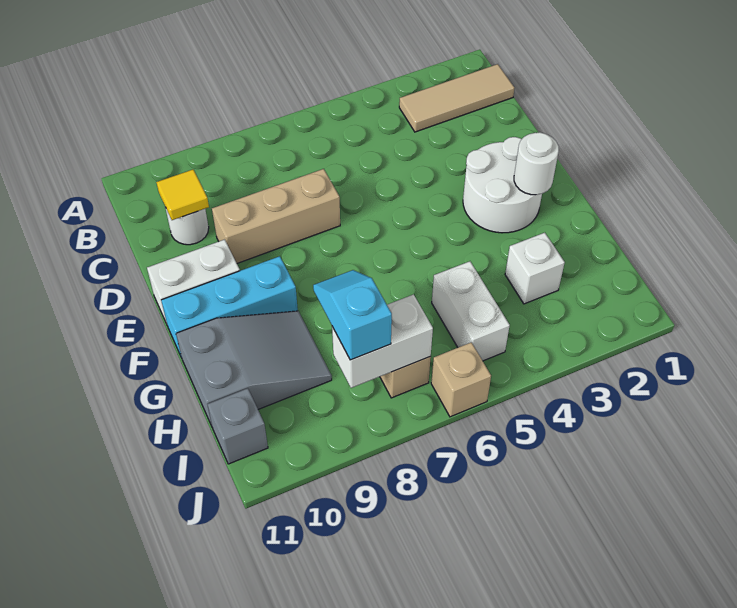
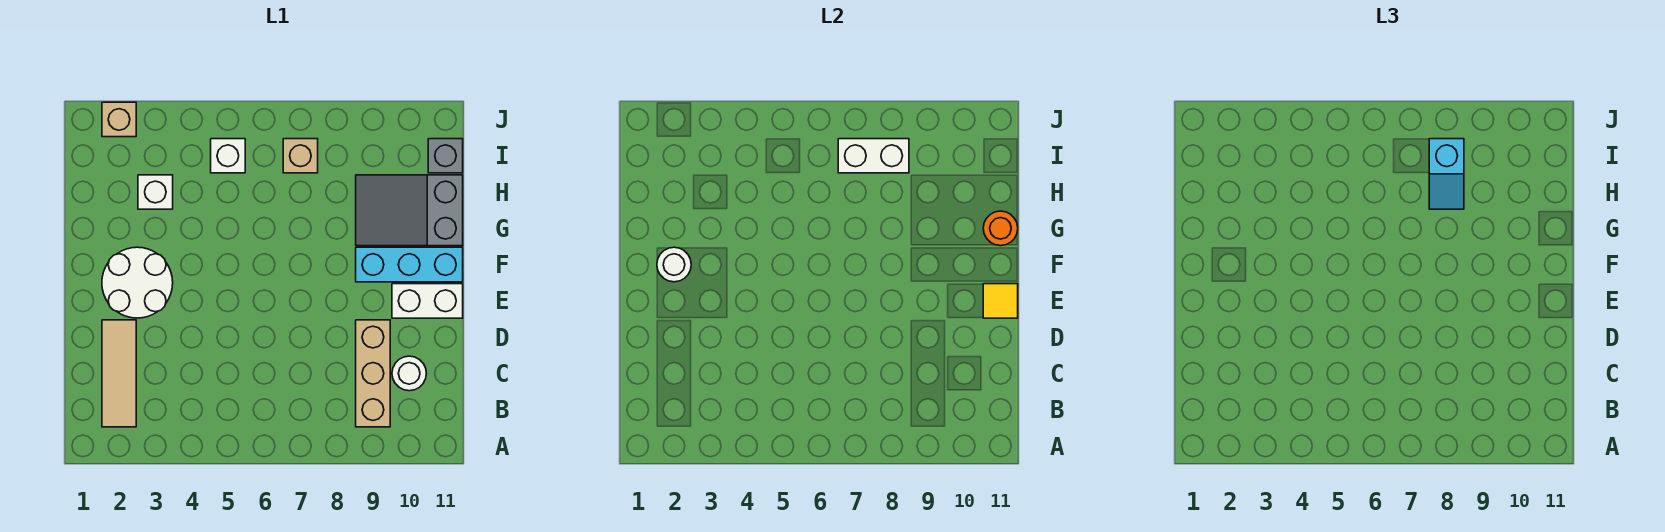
tan tile B1:B3 level 1 -> tan tile B2:D2 level 1
yellow tile C10 level 2 -> yellow tile E11 level 2
tan brick D7:D9 level 1 -> tan brick B9:D9 level 1
none -> orange round brick G11 level 2
white brick H5:I5 level 1 -> white brick I5 level 1
tan brick J6 level 1 -> tan brick J2 level 1

